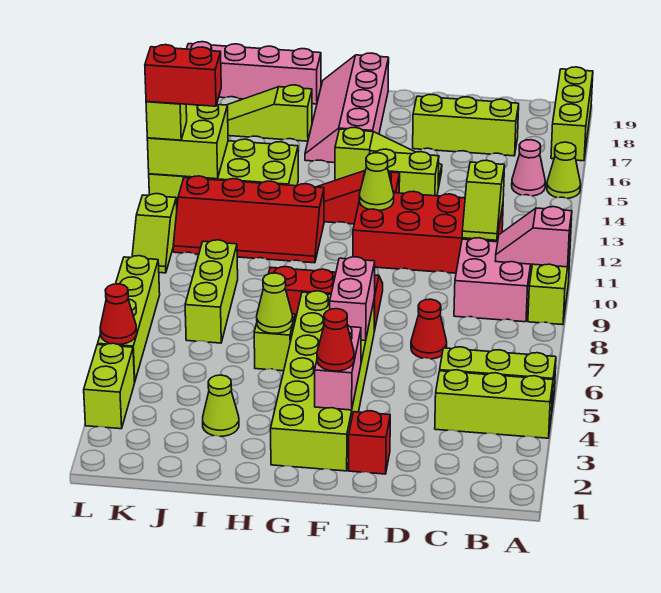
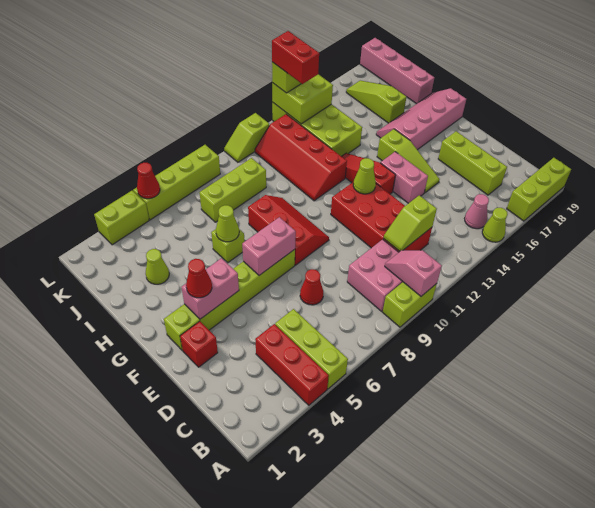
lime brick A4:C4 level 1 -> red brick A4:C4 level 1
lime brick E14:F14 level 1 -> pink brick E14:F14 level 1
lime brick F2:G7 level 1 -> lime brick F2:F7 level 1

